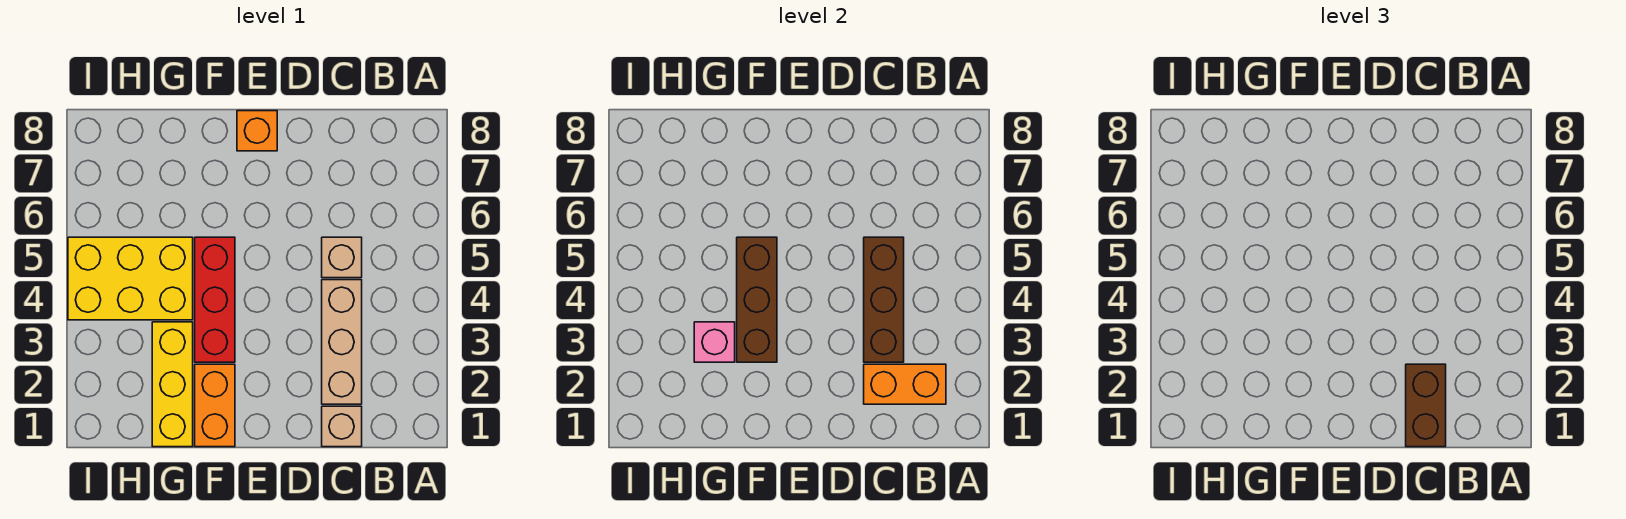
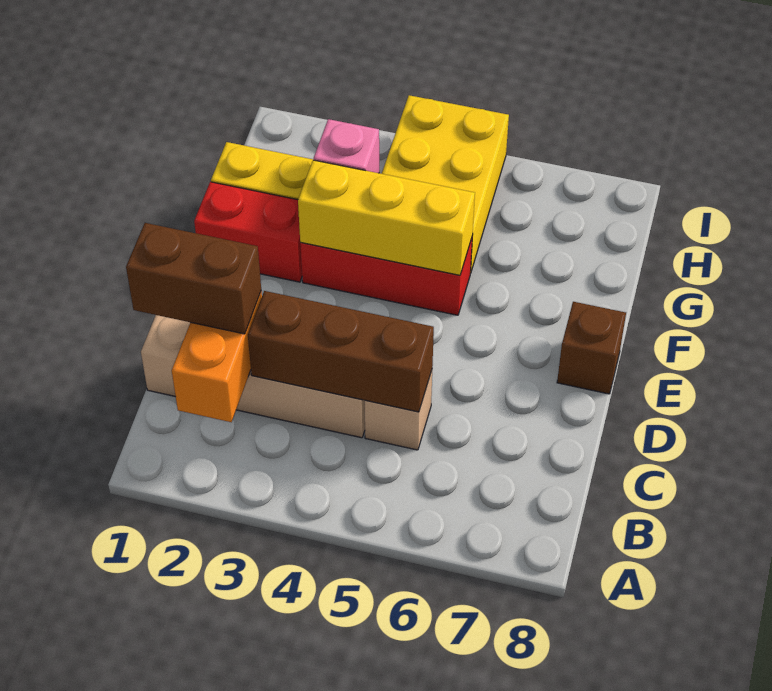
orange brick E8 level 1 -> brown brick E8 level 1
orange brick F1:F2 level 1 -> red brick F1:F2 level 1
brown brick F3:F5 level 2 -> yellow brick F3:F5 level 2

